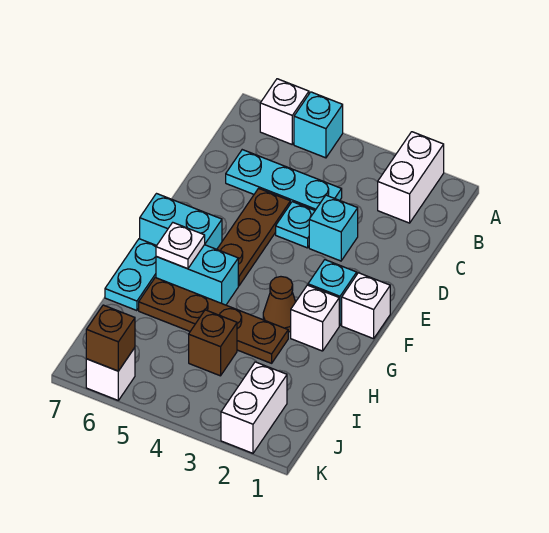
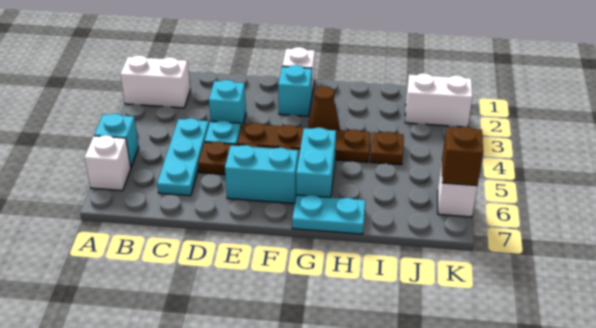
cyan brick F6:F7 level 1 -> cyan brick E6:F6 level 1
white brick G2 level 1 -> none
white plate G6 level 2 -> none
brown plate H3:H6 level 1 -> brown plate E4:H4 level 1
brown brick I4 level 1 -> brown plate I4 level 1

